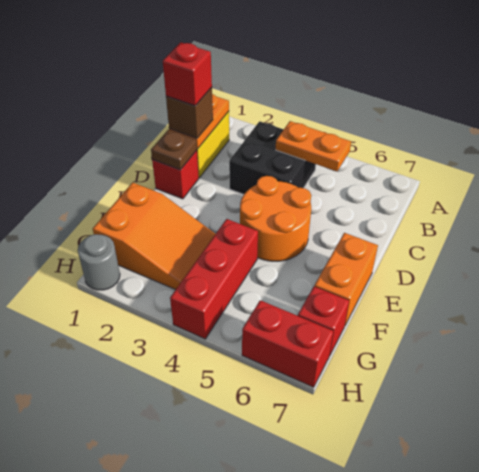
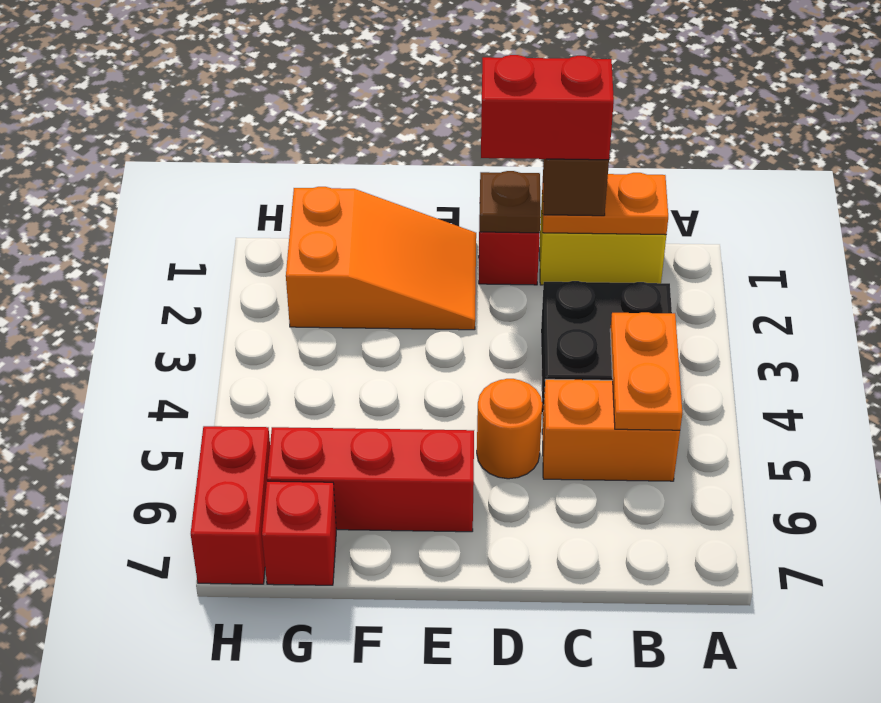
red brick C1 level 4 -> red brick C1:D1 level 4
orange round brick D4:E5 level 1 -> orange round brick D5 level 1
orange brick E7:F7 level 1 -> orange brick B5:C5 level 1
orange slope F1:G3 level 1 top 1 -> orange slope E1:G2 level 1 top G
red brick F4:H4 level 1 -> red brick E6:G6 level 1
grey round brick H1 level 1 -> none

